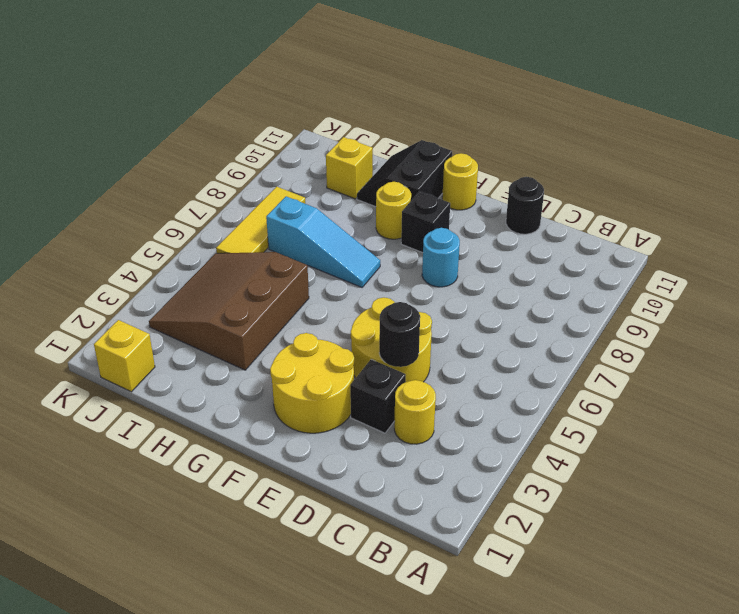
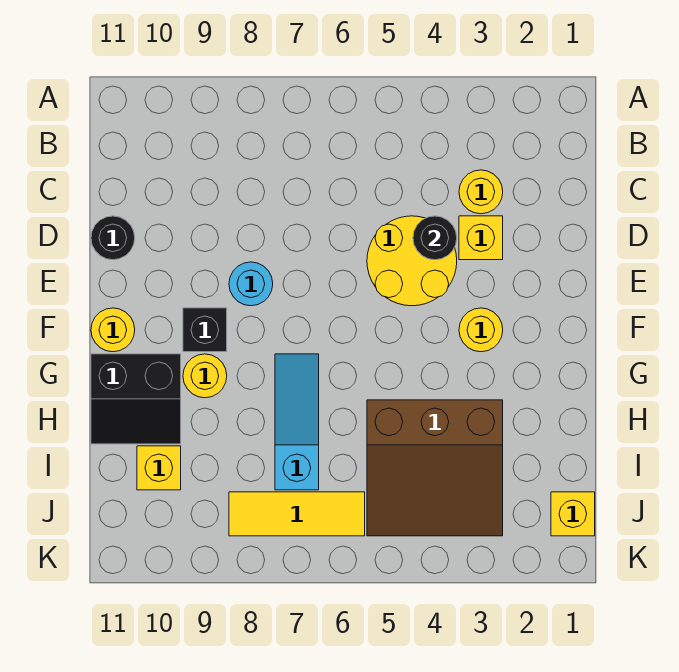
black brick D3 level 1 -> yellow brick D3 level 1
yellow round brick E2:F3 level 1 -> yellow round brick F3 level 1

